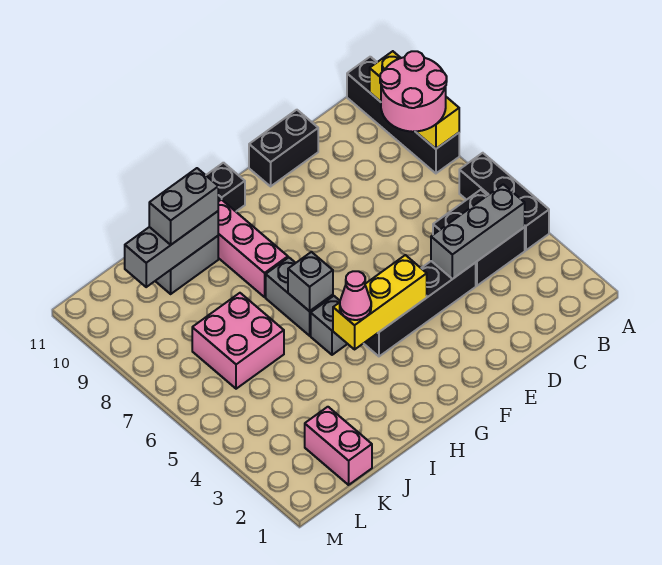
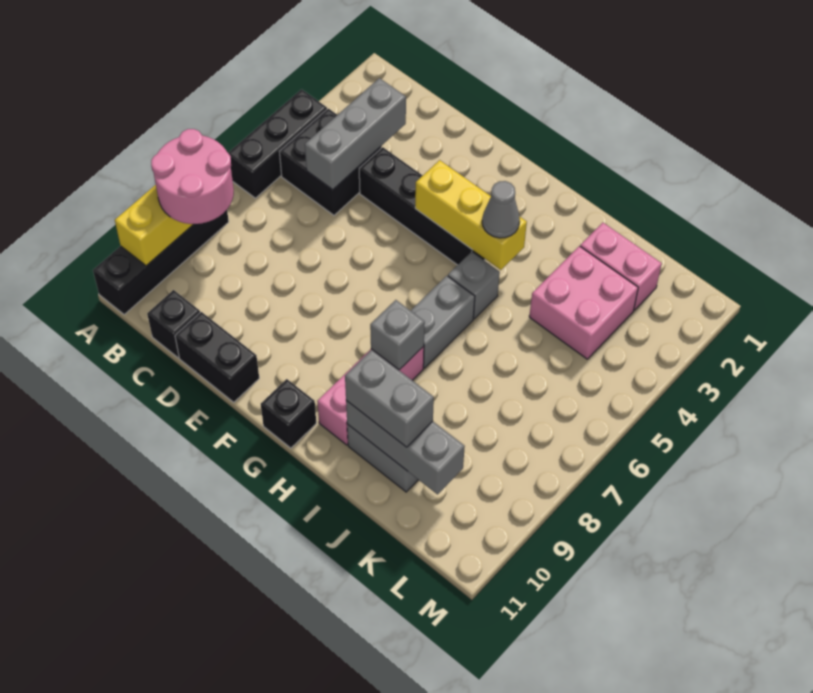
grey brick B4:D4 level 2 -> grey brick C3:C5 level 2
none -> black brick C11 level 1
pink cone H4 level 3 -> grey cone H4 level 3
grey brick H6 level 2 -> grey brick H8 level 2
pink brick J6:K7 level 1 -> pink brick J3:K4 level 1
pink brick K1:K2 level 1 -> pink brick J2:K2 level 1

